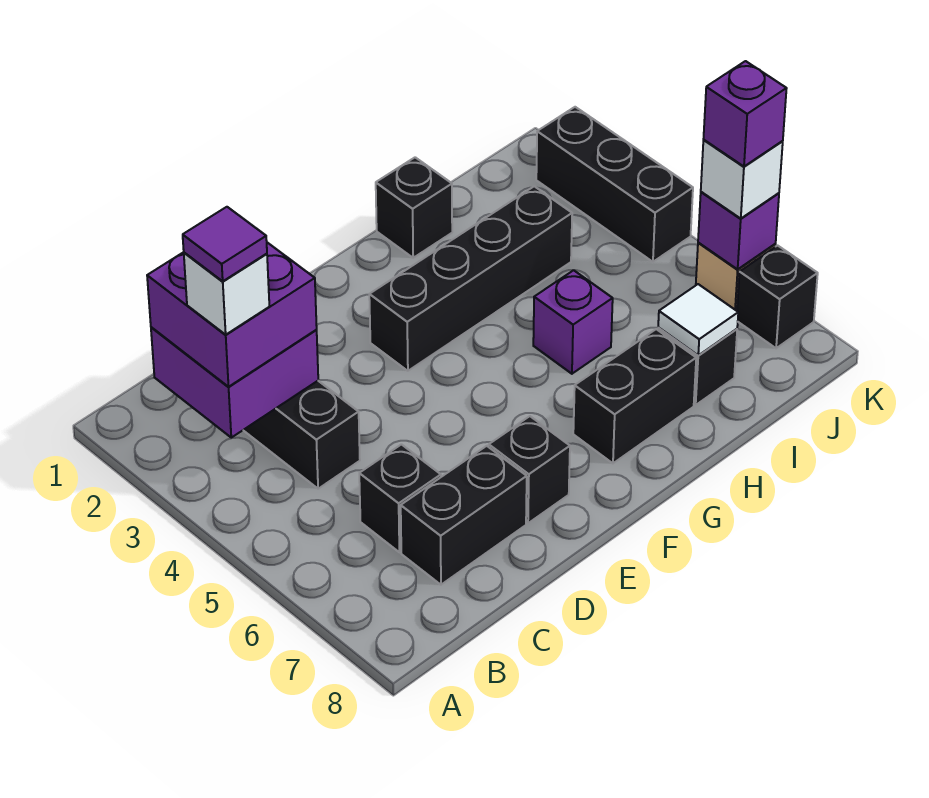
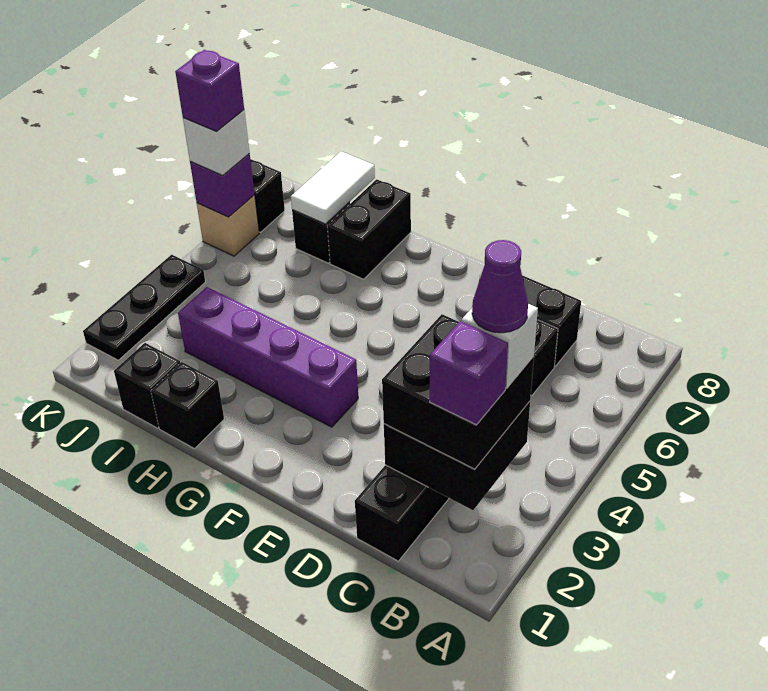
purple brick B2:C3 level 2 -> black brick B2:C3 level 2
purple brick B2:C3 level 3 -> black brick B2:C3 level 3
purple tile B3 level 5 -> purple cone B3 level 5
black brick E7 level 1 -> black brick I1 level 1
black brick F3:I3 level 1 -> purple brick F3:I3 level 1
black brick G7:H7 level 1 -> black brick H7:H8 level 1
purple brick H5 level 1 -> purple brick B2 level 4
white tile I7 level 2 -> white tile I7:I8 level 2
black brick K2:K4 level 1 -> black plate K2:K4 level 1

